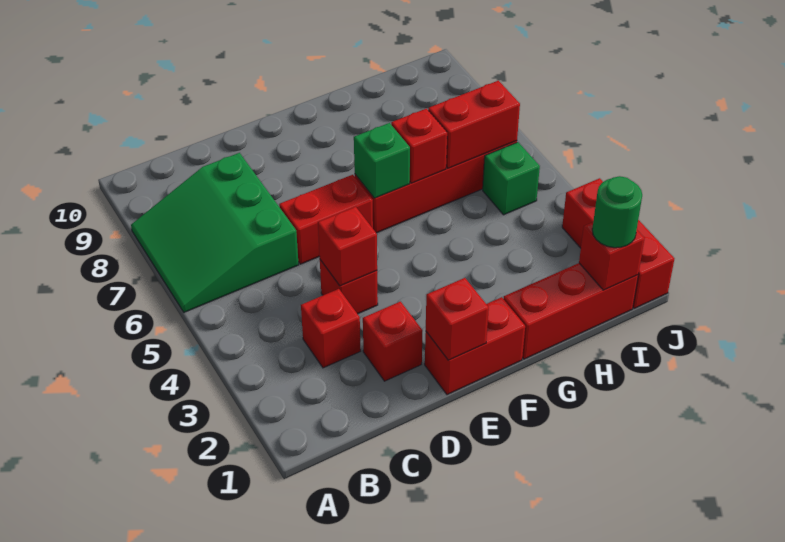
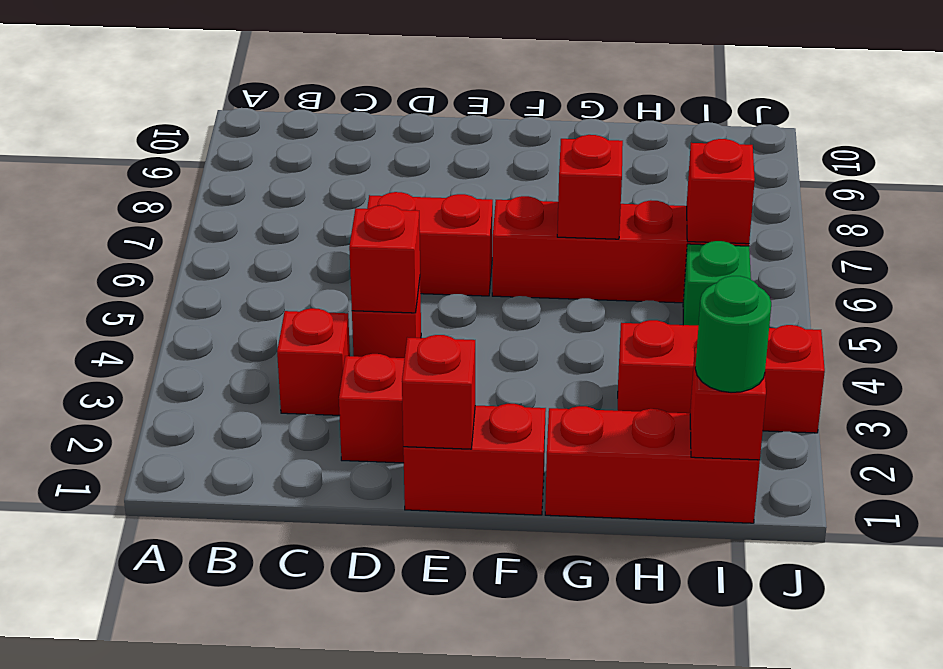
green slope A6:C8 level 1 top C -> none
green brick F6 level 2 -> none
red brick H6:I6 level 2 -> red brick I6 level 2
red brick J1:J3 level 1 -> red brick H3:J3 level 1

